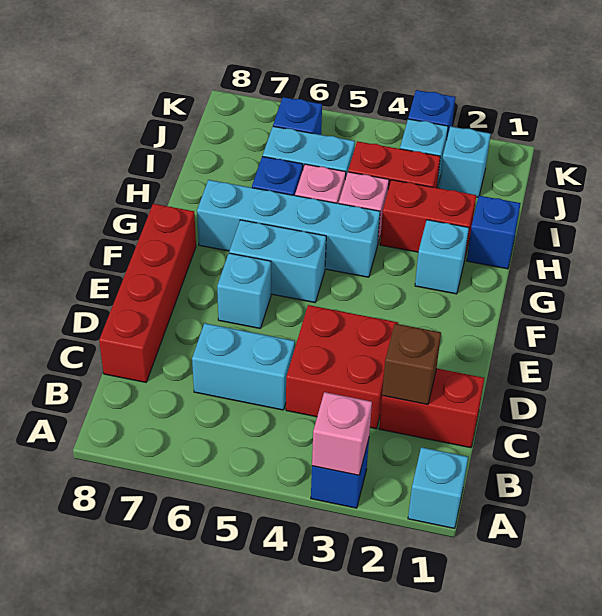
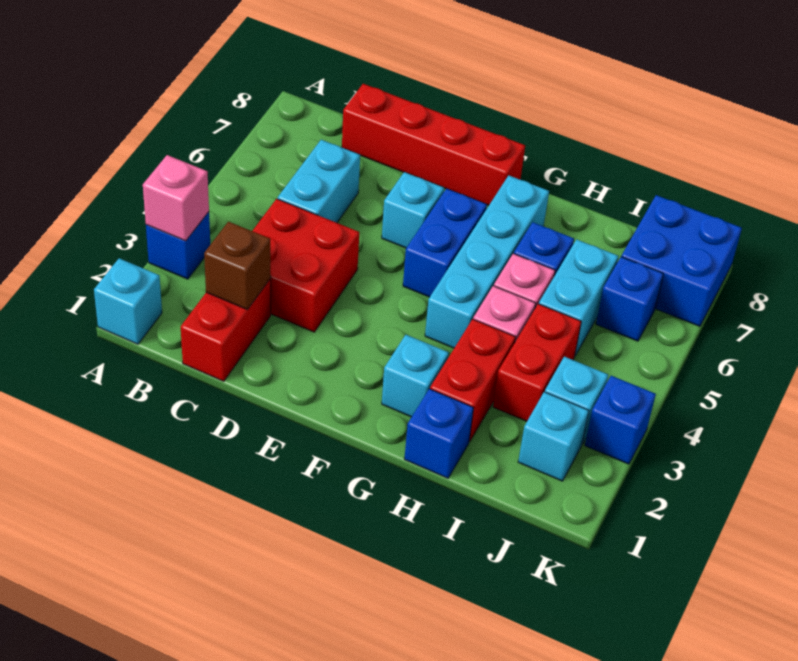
cyan brick F5:F6 level 1 -> blue brick F5:F6 level 1
none -> blue brick J7:K8 level 1

